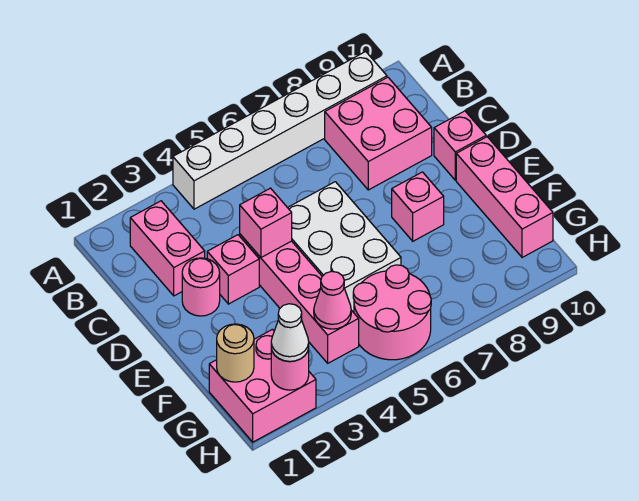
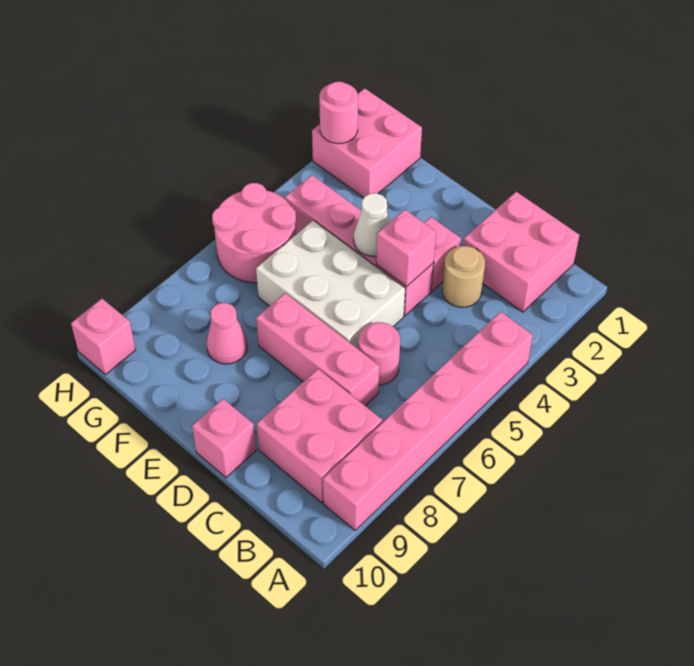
white brick A4:A9 level 1 -> pink brick A4:A9 level 1
pink brick B2:C2 level 1 -> pink brick B1:C2 level 1
pink round brick D2 level 1 -> pink round brick C6 level 1
pink brick E8 level 1 -> pink brick H10 level 1
pink brick E10:G10 level 1 -> pink brick C7:E7 level 1
tan round brick G1 level 2 -> tan round brick C3 level 1
pink cone G4 level 2 -> pink cone F8 level 1
white cone H2 level 3 -> white cone E4 level 2

